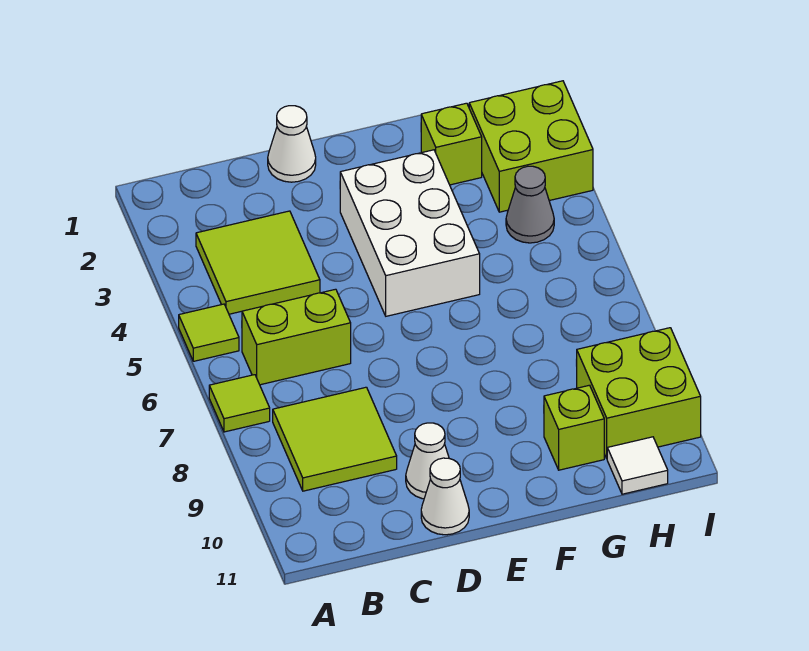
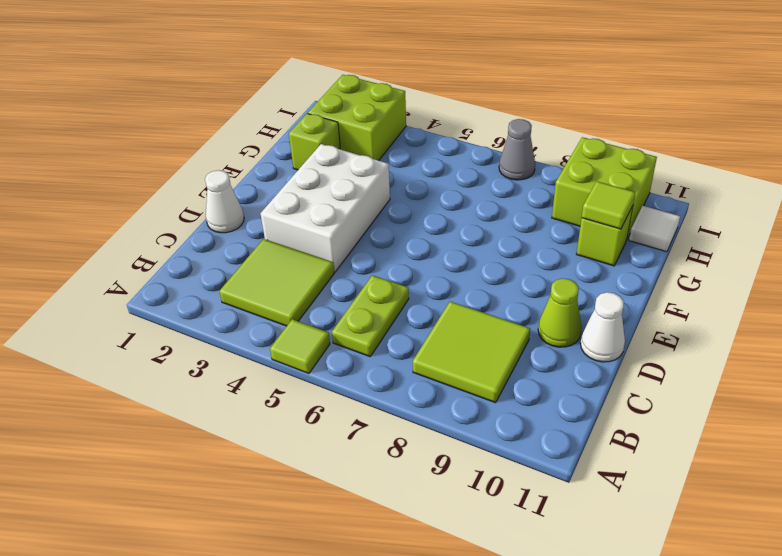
lime tile A7 level 1 -> lime tile G10 level 2
lime brick B6:C6 level 1 -> lime plate B6:C6 level 1
white cone D10 level 1 -> lime cone D10 level 1
white brick E3:F5 level 1 -> white brick D3:F4 level 1
grey cone H4 level 1 -> grey cone I7 level 1

